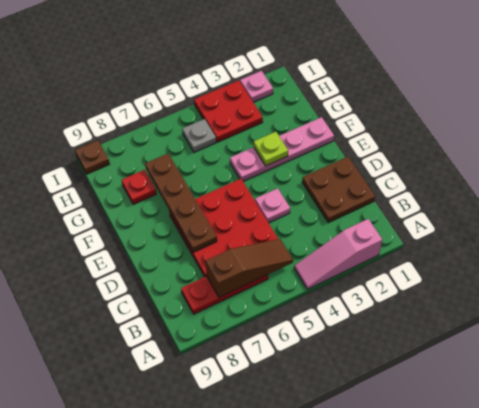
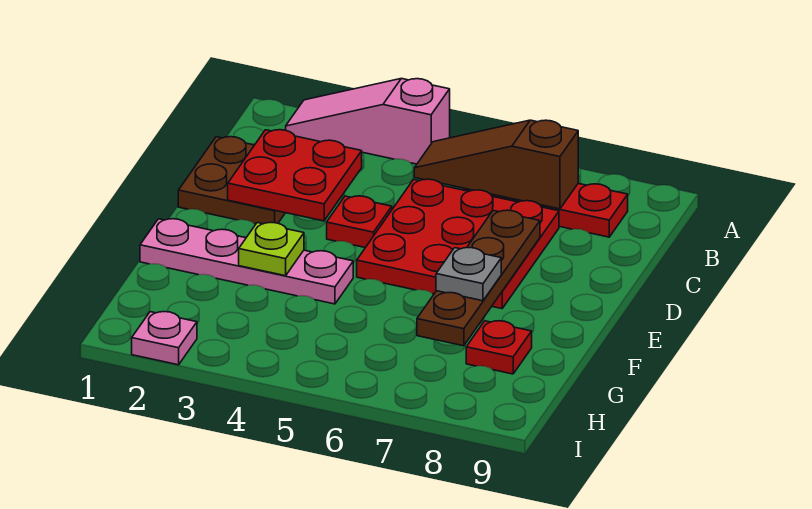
pink slope A2:A4 level 1 top 2 -> pink slope A2:A4 level 1 top 4
pink plate D4 level 1 -> red plate D4 level 1
red plate H3:I4 level 1 -> red plate C2:D3 level 2
grey plate H5 level 1 -> grey plate F7 level 3
brown plate I9 level 1 -> none

